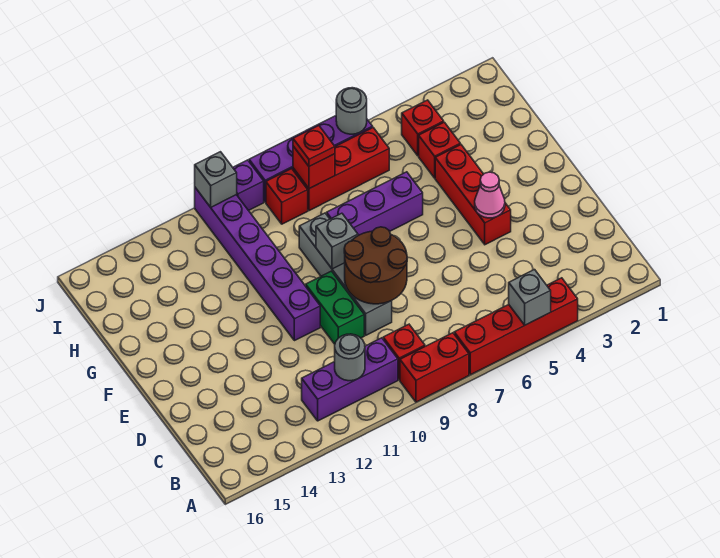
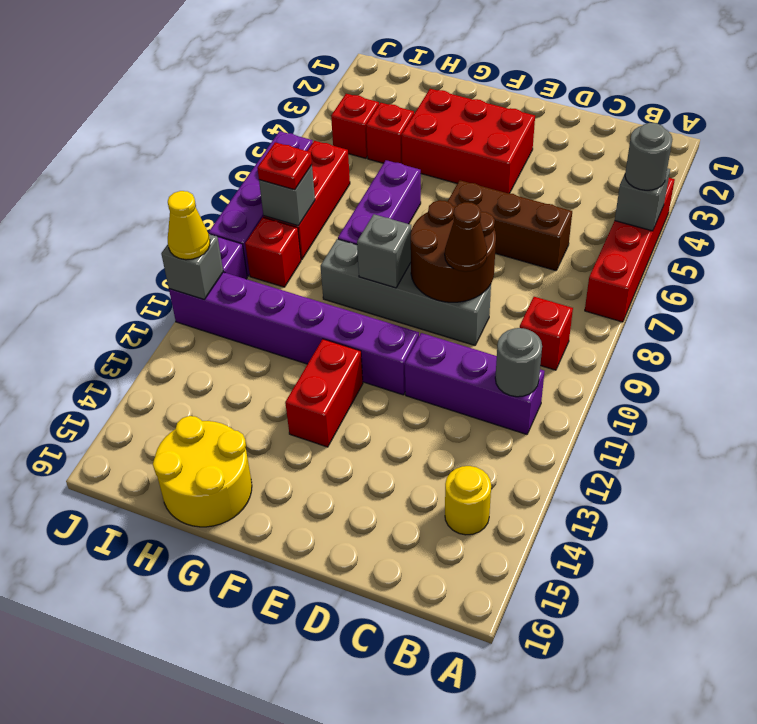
red brick A8:A9 level 1 -> red brick F12:F13 level 1
purple brick B10:B12 level 1 -> purple brick B11:D11 level 1
none -> yellow round brick B14 level 1
none -> brown brick C6:E6 level 1
none -> brown cone D9 level 3
green brick D10:E10 level 1 -> none
red brick E4:G4 level 1 -> red brick E3:G4 level 1
pink cone E4 level 2 -> none
none -> yellow round brick G15:H16 level 1
red brick I8 level 2 -> grey brick I8 level 2
grey round brick J6 level 2 -> grey round brick A5 level 3
none -> yellow cone J11 level 3

